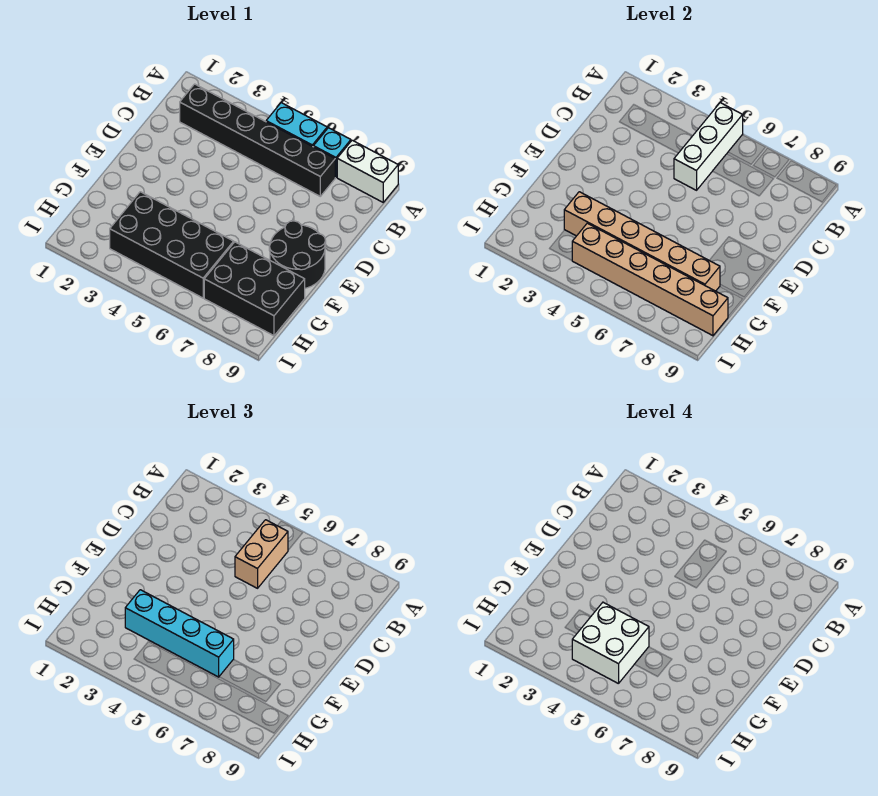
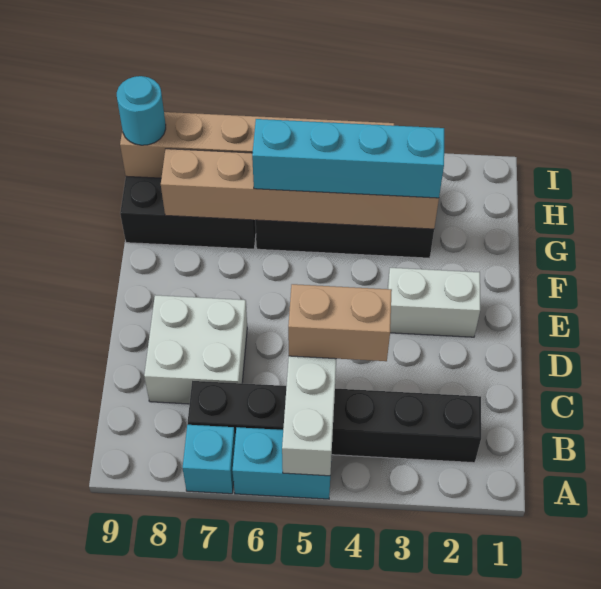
white brick A8:A9 level 1 -> white brick E2:E3 level 1
tan brick B5:C5 level 3 -> tan brick C4:C5 level 3
black round brick E8:F9 level 1 -> none
white brick G4:H5 level 4 -> white brick C7:D8 level 1
none -> cyan round brick H9 level 3

